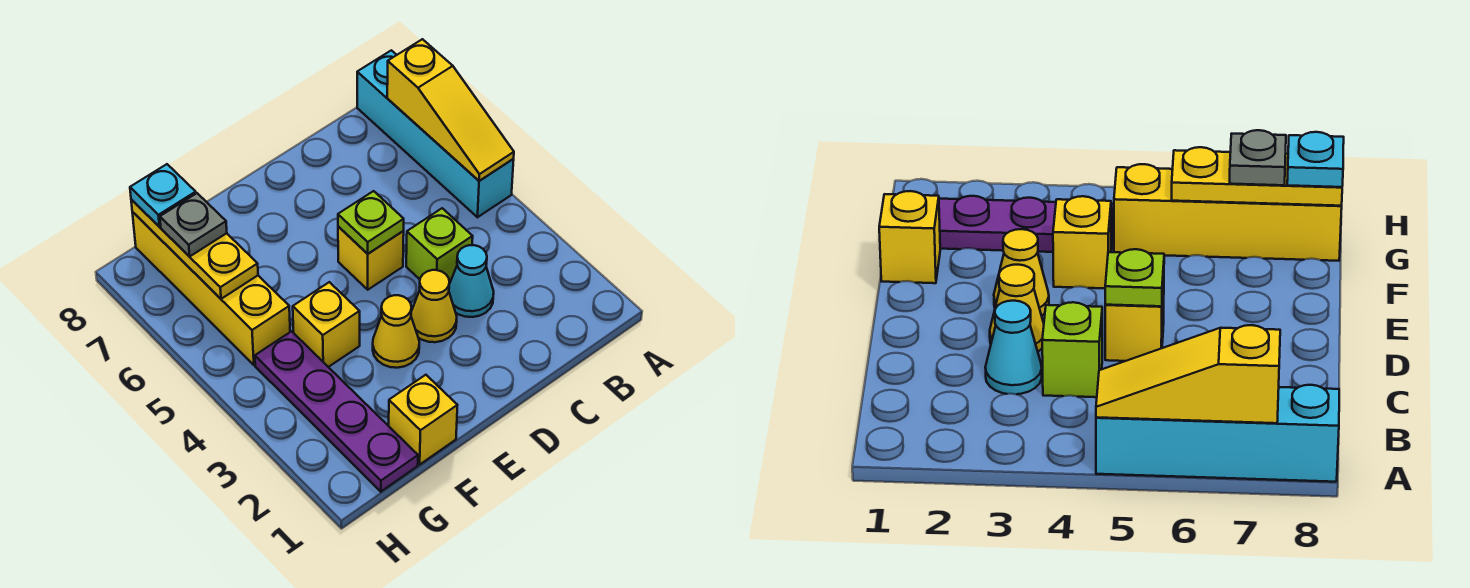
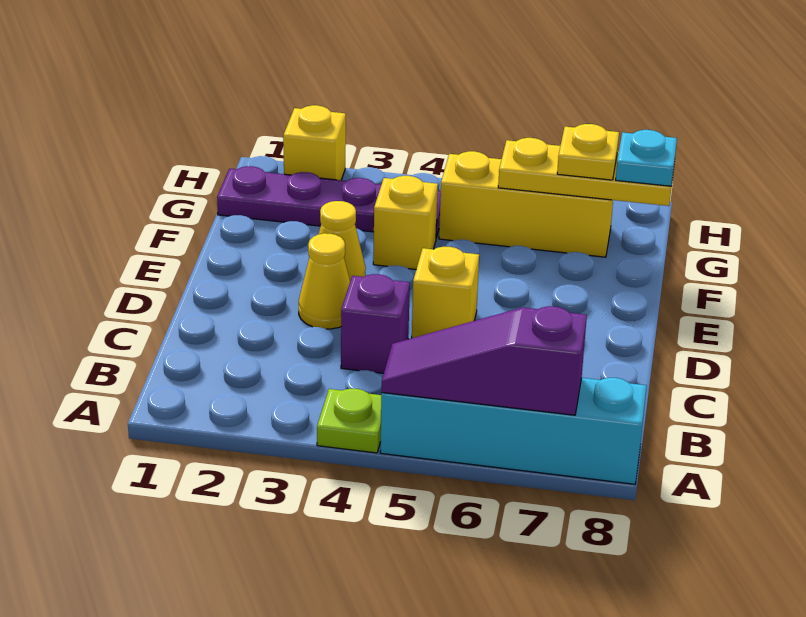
yellow slope A5:A7 level 2 top 7 -> purple slope A5:A7 level 2 top 7
cyan cone C3 level 1 -> none
lime brick C4 level 1 -> purple brick C4 level 1
lime plate D5 level 2 -> lime plate A4 level 1
yellow brick F1 level 1 -> yellow brick H2 level 1
yellow brick G5:G8 level 1 -> yellow brick G5:G7 level 1
grey plate G7 level 3 -> yellow plate G7 level 3

